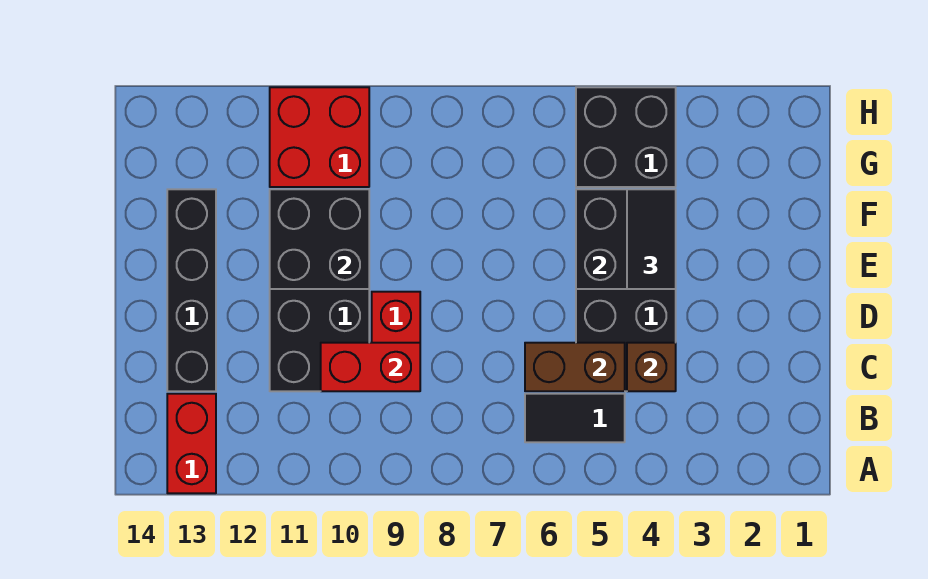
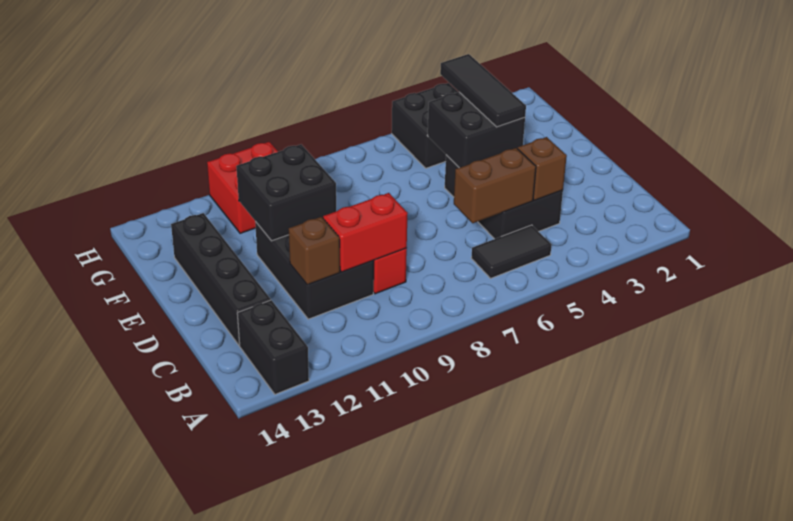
red brick A13:B13 level 1 -> black brick A13:B13 level 1
none -> brown brick C11 level 2
black tile E4:F4 level 3 -> black tile E4:G4 level 3

